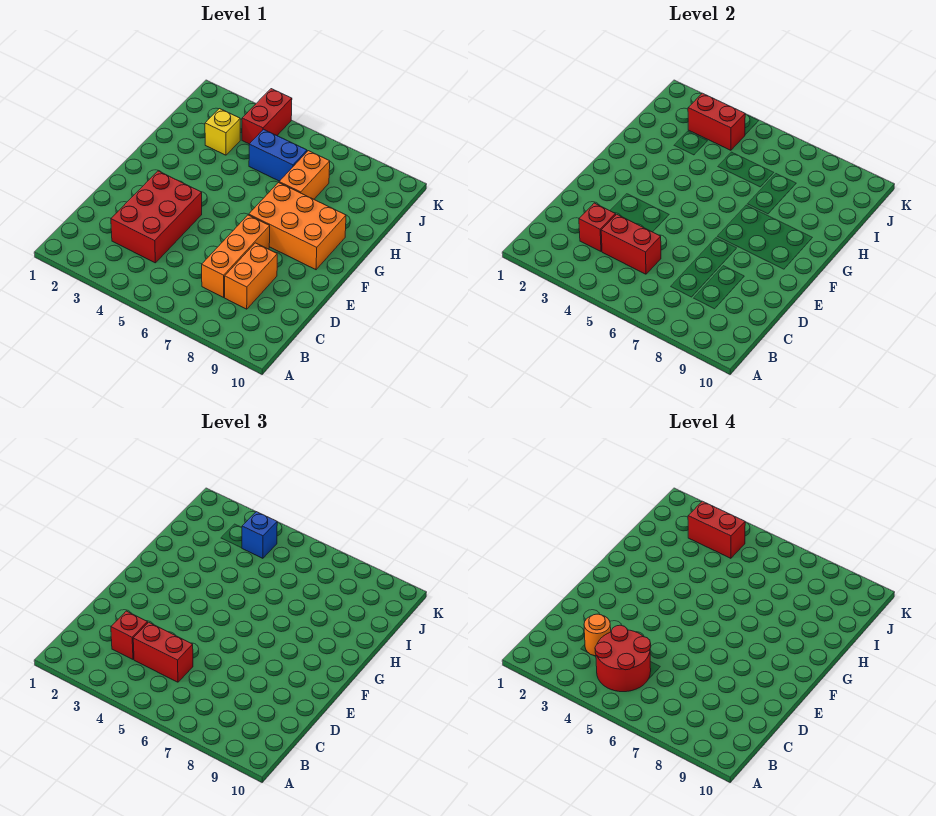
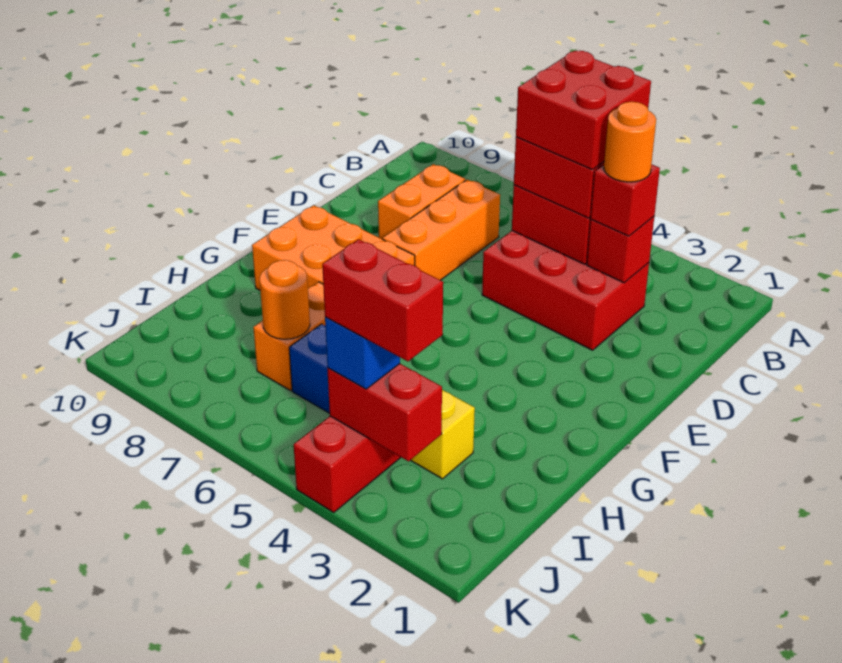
red round brick B4:C5 level 4 -> red brick B4:C5 level 4
red brick C3:E4 level 1 -> red brick C3:D5 level 1
none -> orange round brick I7 level 2

